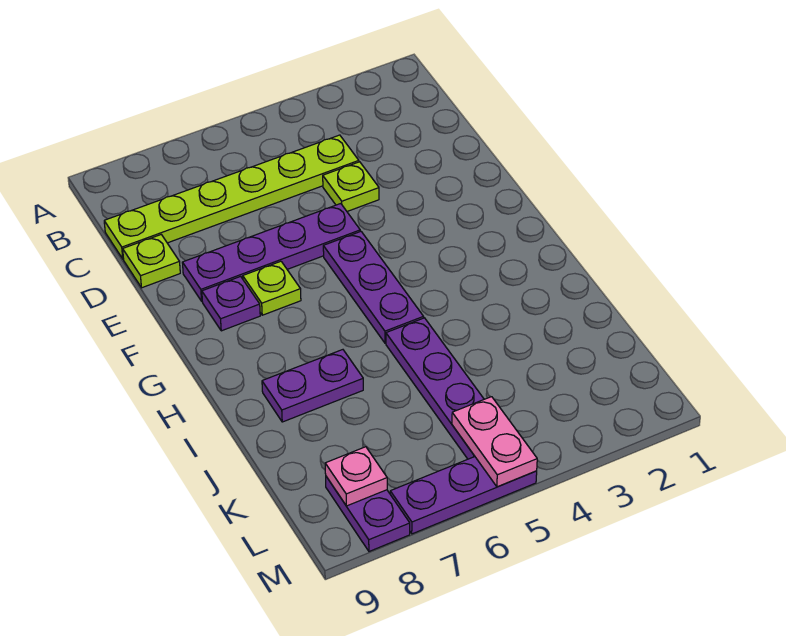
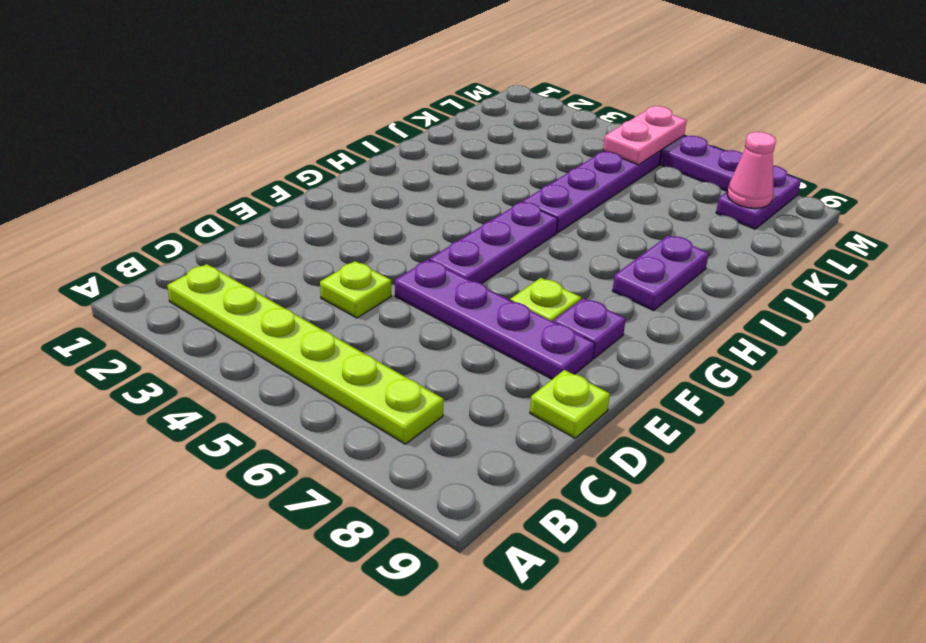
lime plate C4:C9 level 1 -> lime plate B2:B7 level 1
purple plate I7:I8 level 1 -> purple plate H8:I8 level 1
pink plate L8 level 2 -> pink cone L8 level 2

